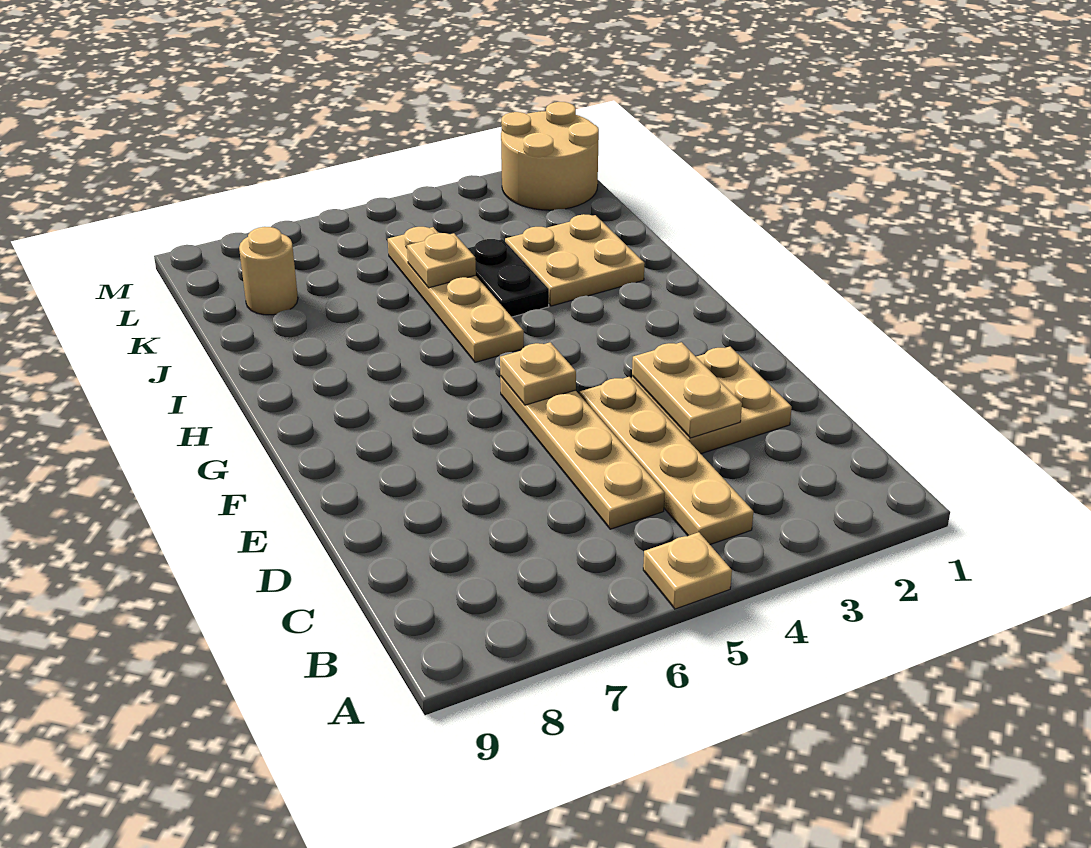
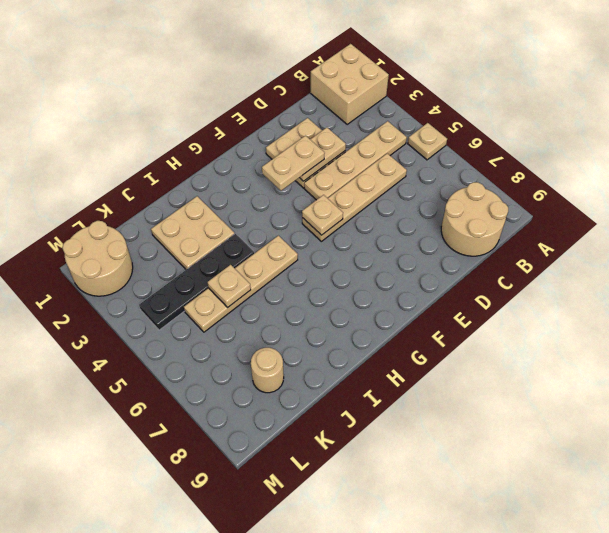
none -> tan brick A1:B2 level 1
none -> tan round brick B8:C9 level 1
none -> tan plate E3:F3 level 3
black plate I4:J4 level 1 -> black plate I4:L4 level 1

